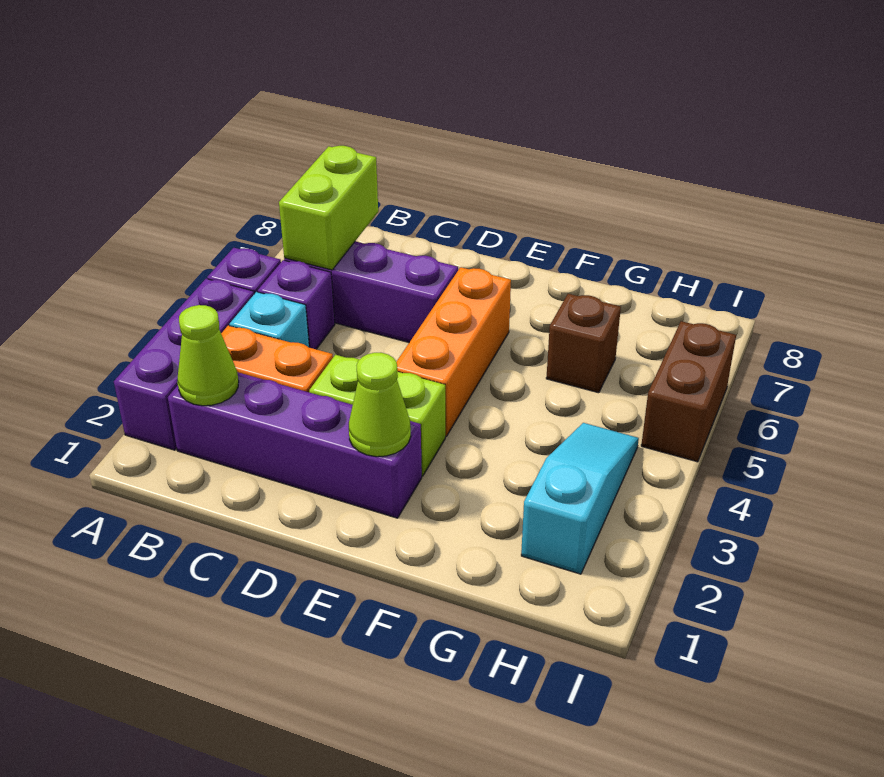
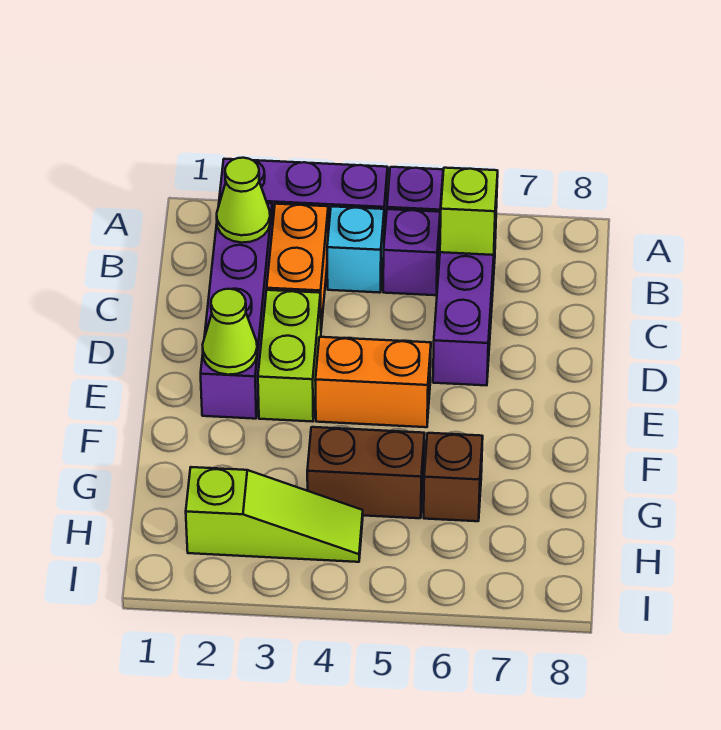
lime brick B6:B7 level 2 -> lime brick B6 level 2
orange brick E4:E6 level 1 -> orange brick E4:E5 level 1
cyan slope H2:H4 level 1 top 2 -> lime slope H2:H4 level 1 top 2
brown brick I5:I6 level 1 -> brown brick G4:G5 level 1

